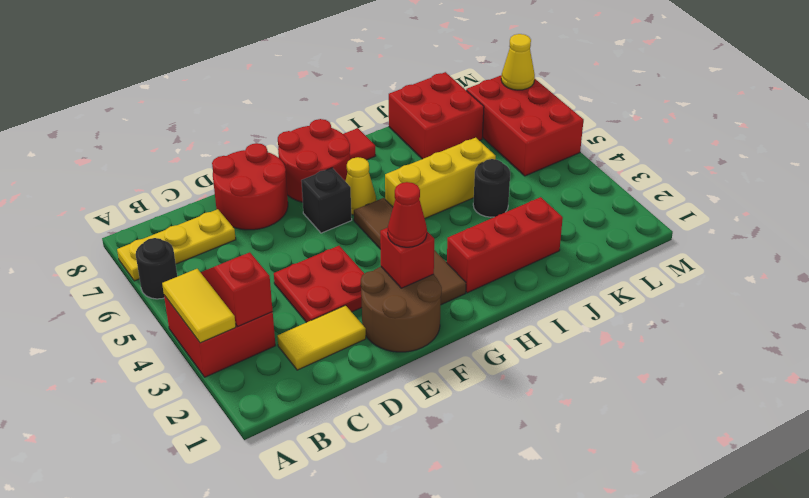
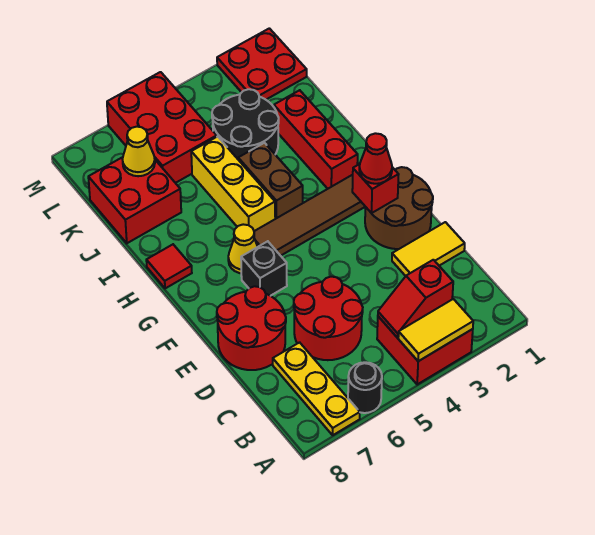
yellow tile C2:D2 level 1 -> yellow tile D1:D2 level 1
red plate D3:E4 level 1 -> red plate L1:M2 level 1
red round brick F7:G8 level 1 -> red round brick C5:D6 level 1
none -> brown brick H4:I4 level 1
black round brick J4 level 1 -> black round brick J3:K4 level 1
red brick L5:M7 level 1 -> red brick K5:M6 level 1
yellow cone M7 level 2 -> yellow cone K7 level 2

